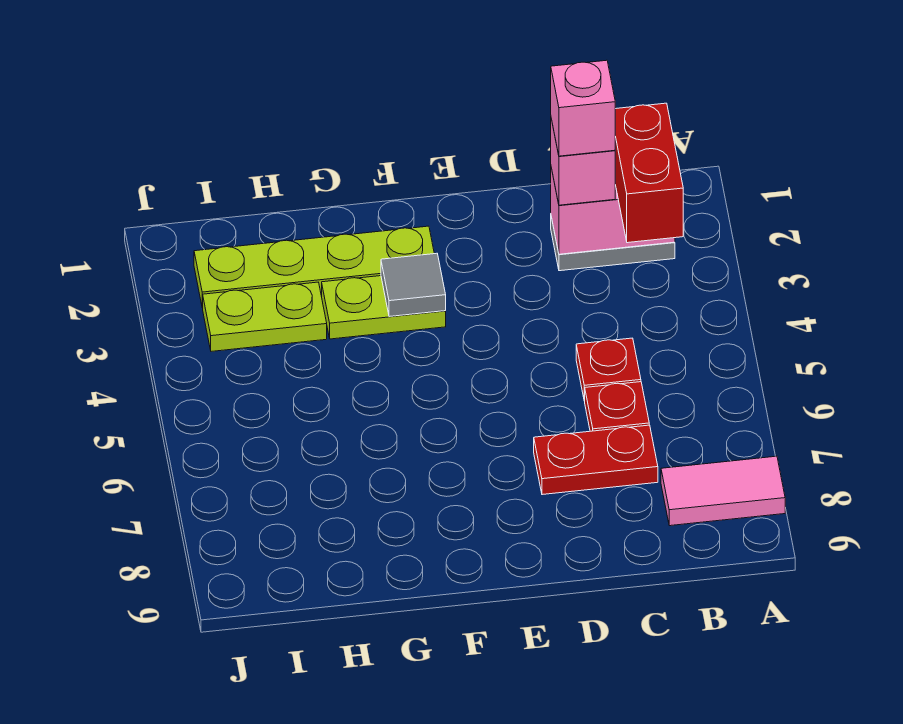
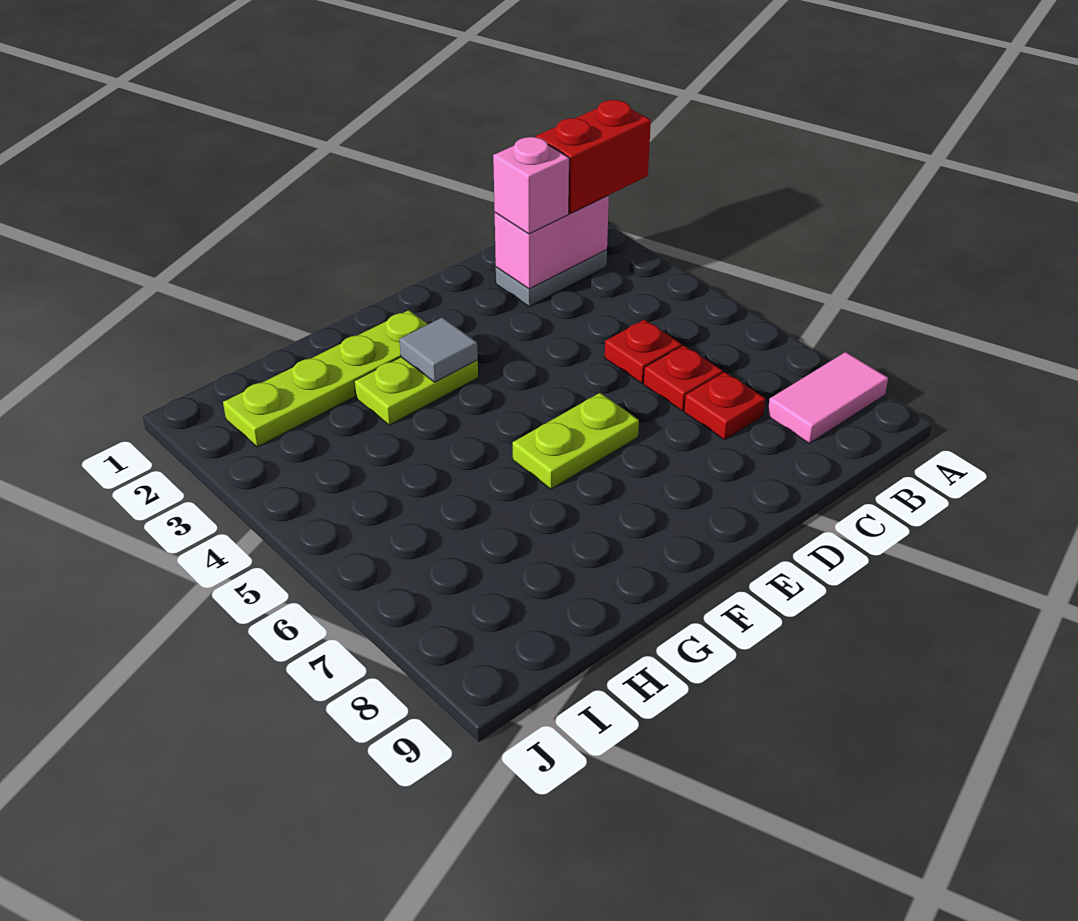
red brick B2:B3 level 3 -> red brick A2:B2 level 3
pink brick C2 level 4 -> none
red plate C7:D7 level 1 -> red plate C7 level 1
lime plate H3:I3 level 1 -> lime plate E6:F6 level 1

